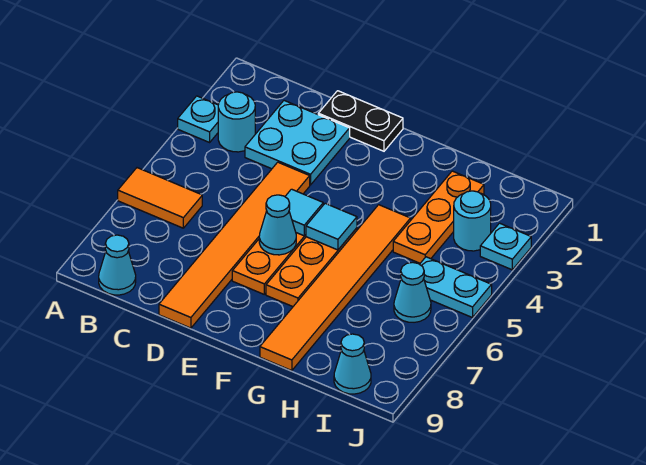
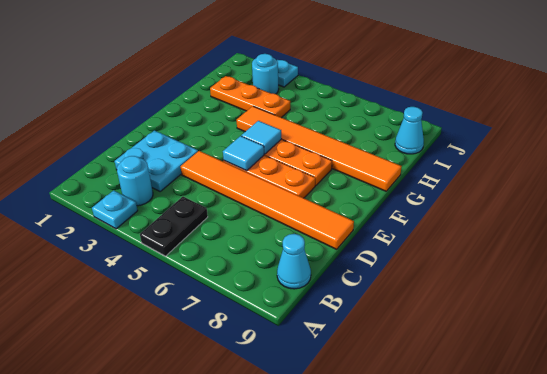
orange tile A6:B6 level 1 -> none
black plate D1:E1 level 1 -> black plate A5:B5 level 1
cyan cone E6 level 2 -> none
cyan plate I5:J5 level 1 -> none
cyan cone I6 level 1 -> none

